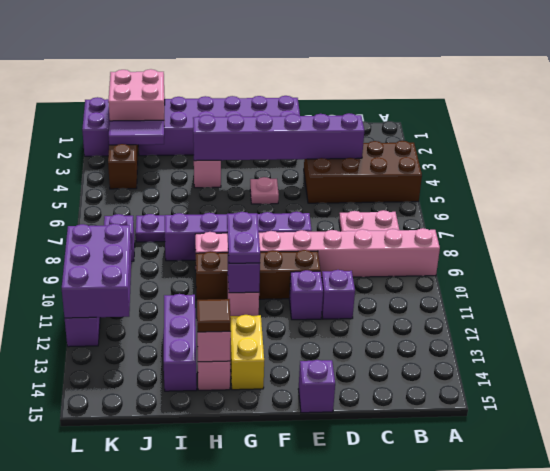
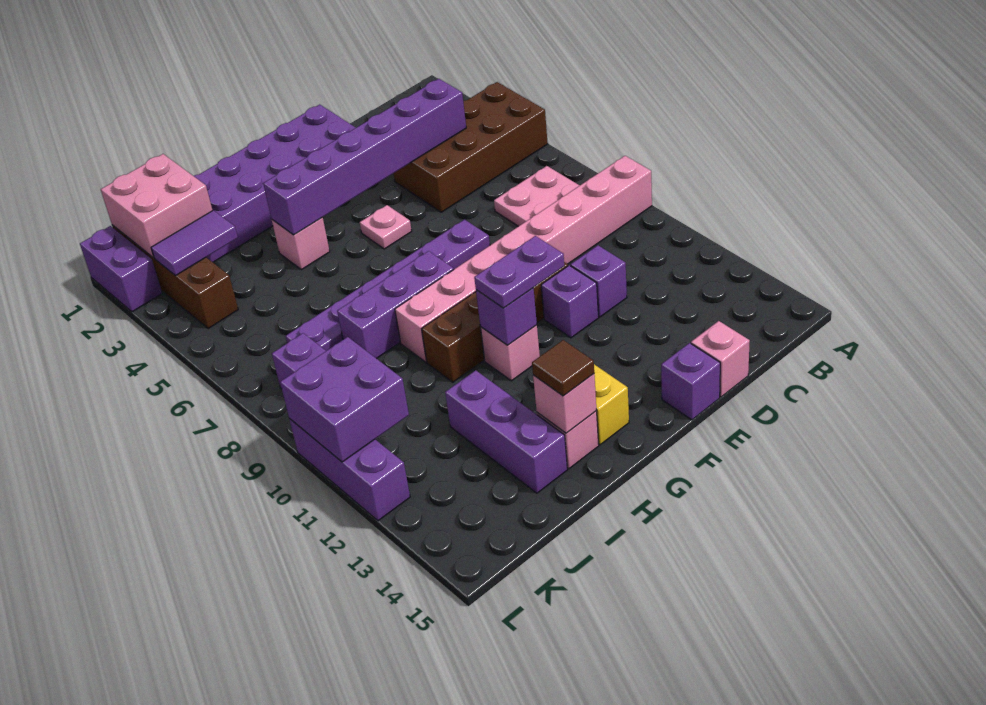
none -> pink brick D15 level 1
purple plate G10:G11 level 3 -> purple plate F11:G11 level 3
purple brick K10:L12 level 2 -> purple brick K10:L11 level 2

